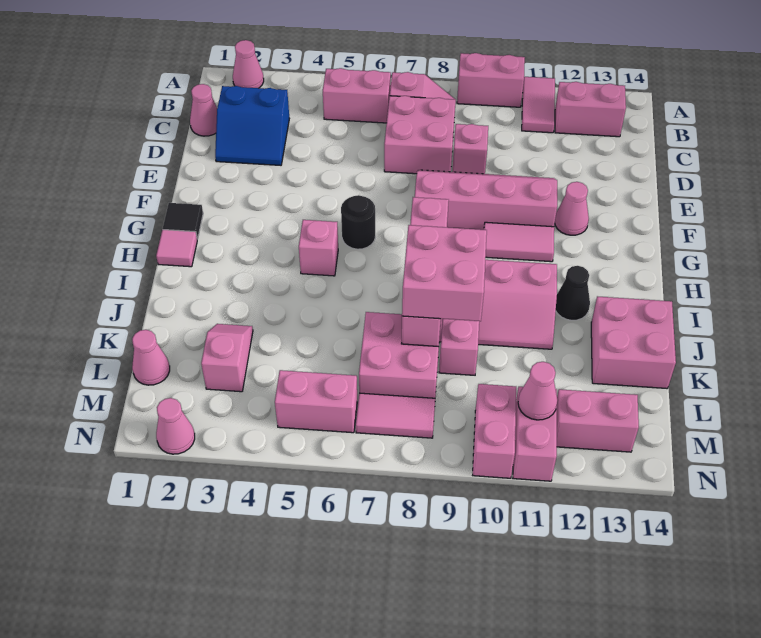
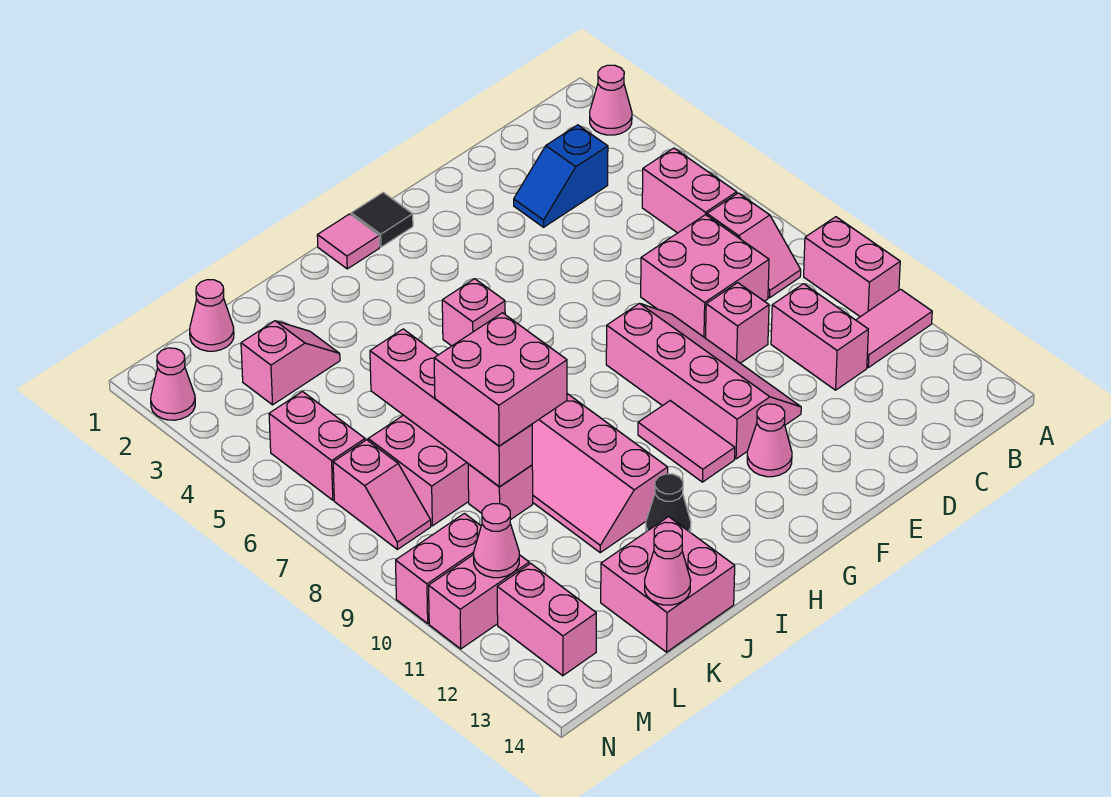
pink brick B12:B13 level 1 -> pink brick C10:C11 level 1
pink cone C1 level 1 -> pink cone K14 level 2
blue slope C2:D3 level 1 top C -> blue slope C3:D3 level 1 top C
black round brick G6 level 1 -> none
pink brick H8:K8 level 2 -> pink brick K6:K9 level 2
pink tile M7:M8 level 1 -> pink slope M7:M8 level 1 top 7

